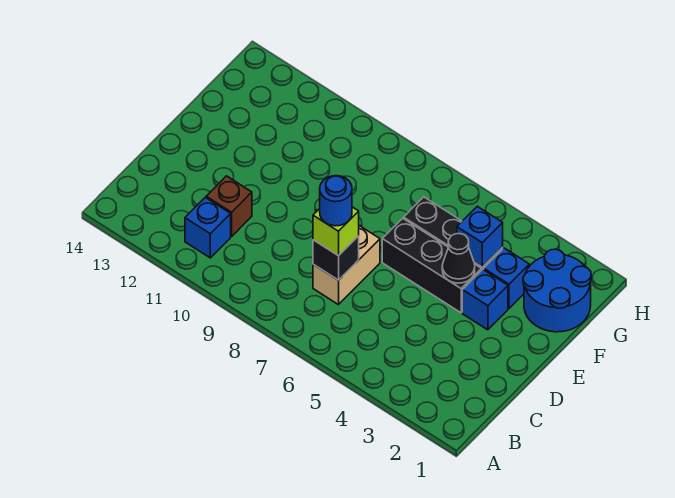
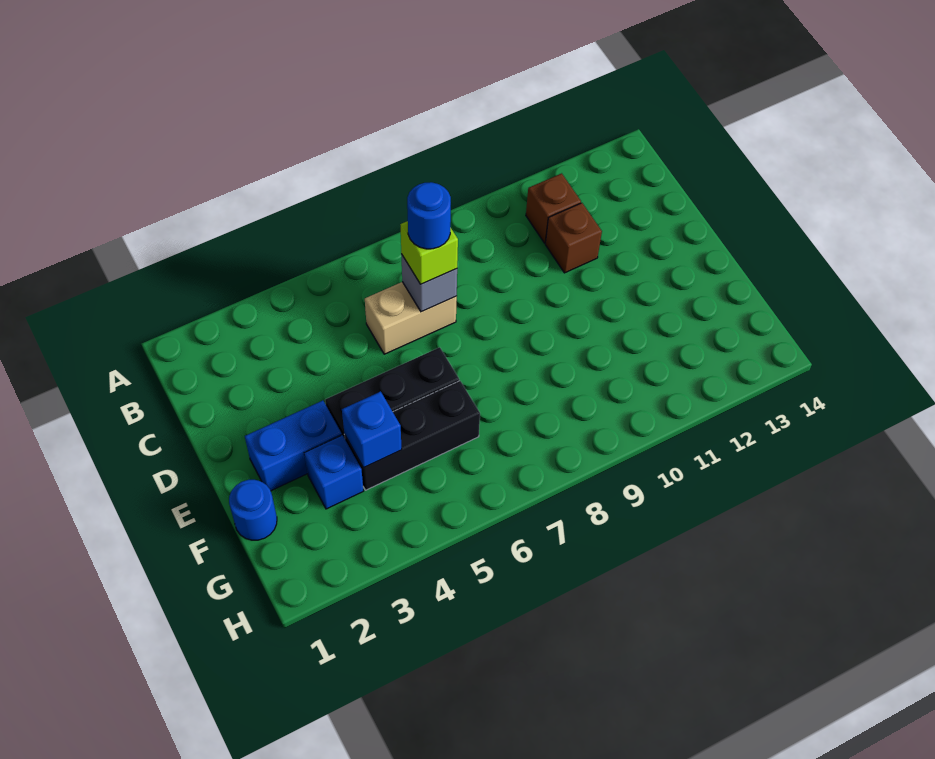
blue brick B11 level 1 -> brown brick B11 level 1
tan brick C7:D7 level 1 -> tan brick C6:C7 level 1
black brick C7 level 2 -> grey brick C7 level 2
blue brick E3 level 1 -> blue brick E2:E3 level 1
black cone E4 level 2 -> none
blue round brick F1:G2 level 1 -> blue round brick F1 level 1

